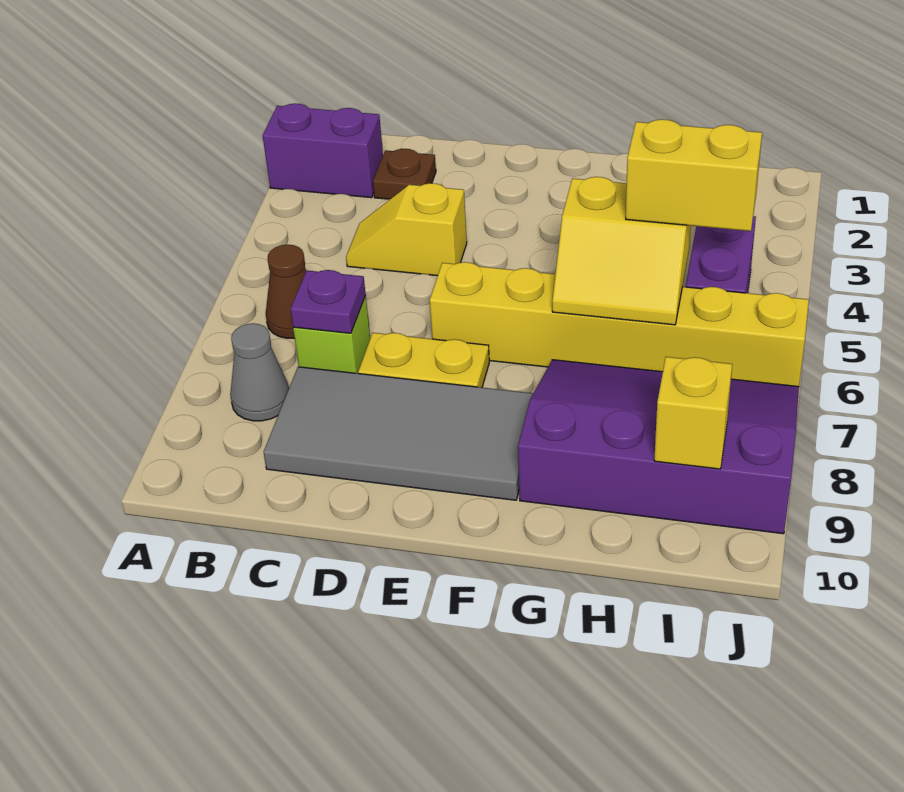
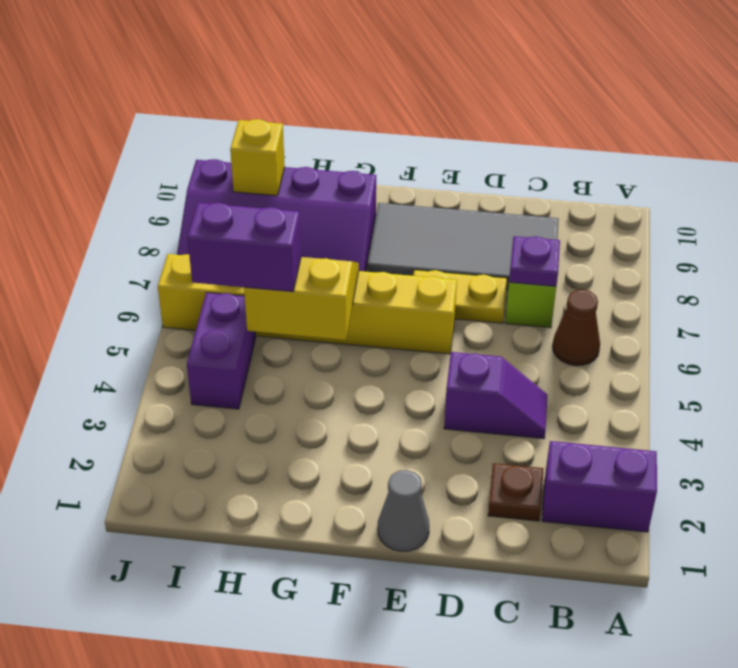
grey cone B8 level 1 -> grey cone E1 level 1
yellow slope C4:D4 level 1 top D -> purple slope C4:D4 level 1 top D
yellow brick H5:I5 level 3 -> purple brick H5:I5 level 3

